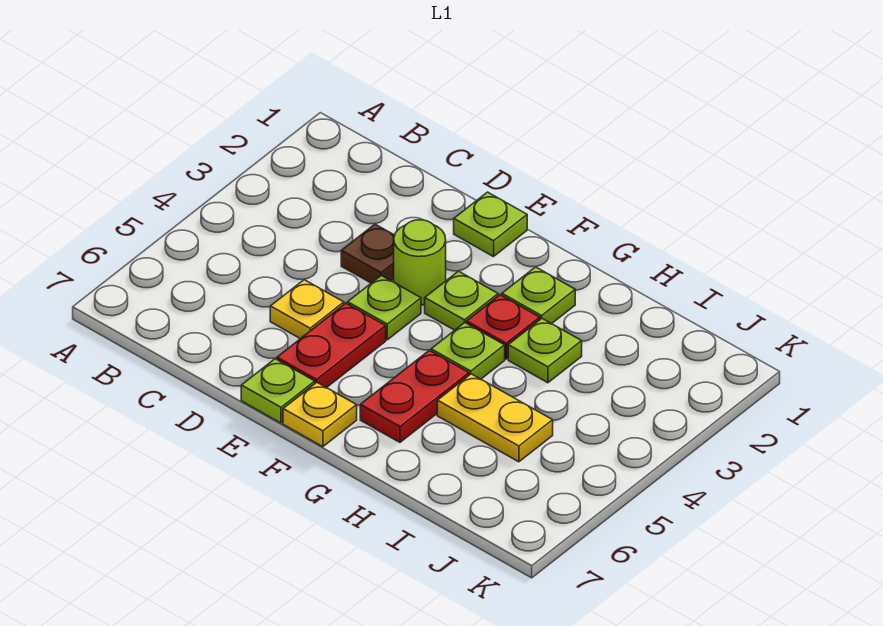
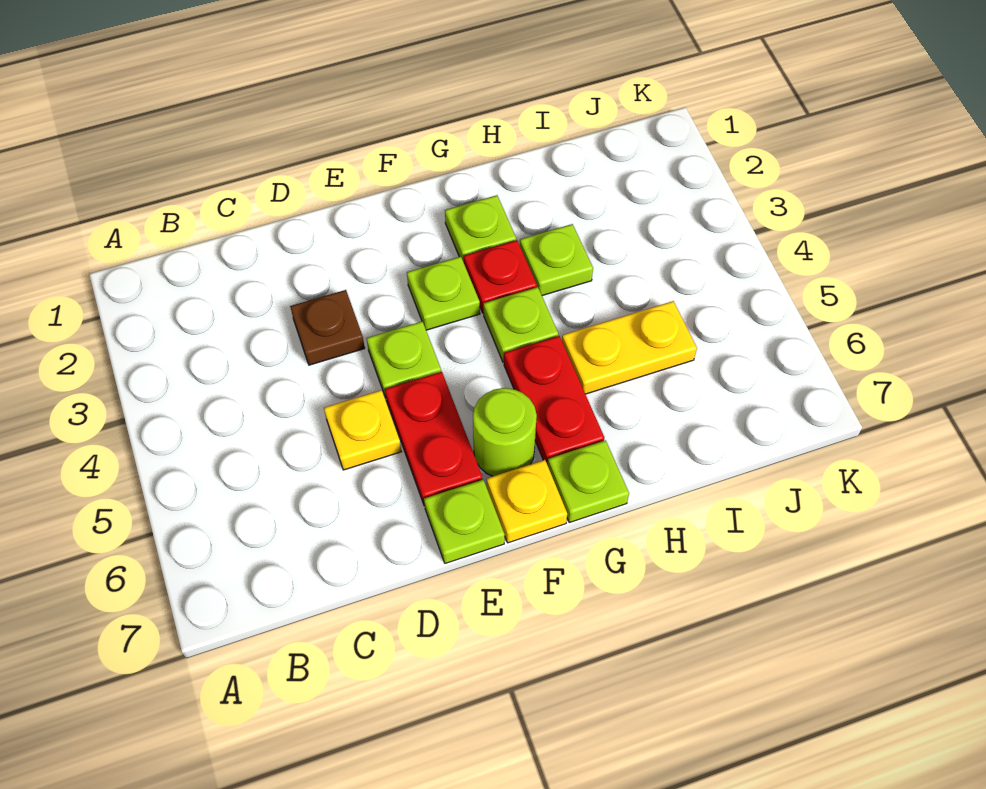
lime plate E1 level 1 -> lime plate G7 level 1
lime round brick E3 level 1 -> lime round brick F6 level 1

